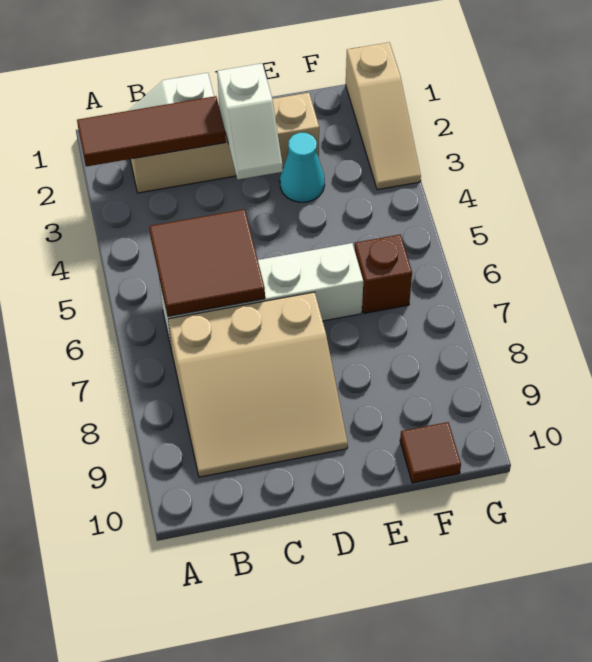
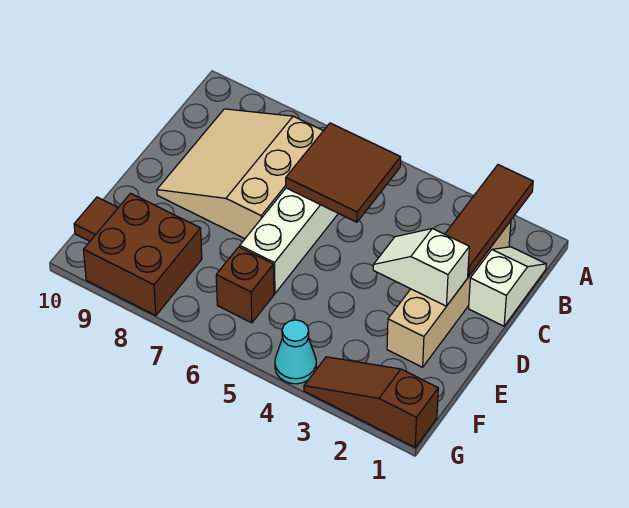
cyan cone E3 level 1 -> cyan cone G4 level 1
none -> brown brick F8:G9 level 1
tan slope G1:G3 level 1 top 1 -> brown slope G1:G3 level 1 top 1

